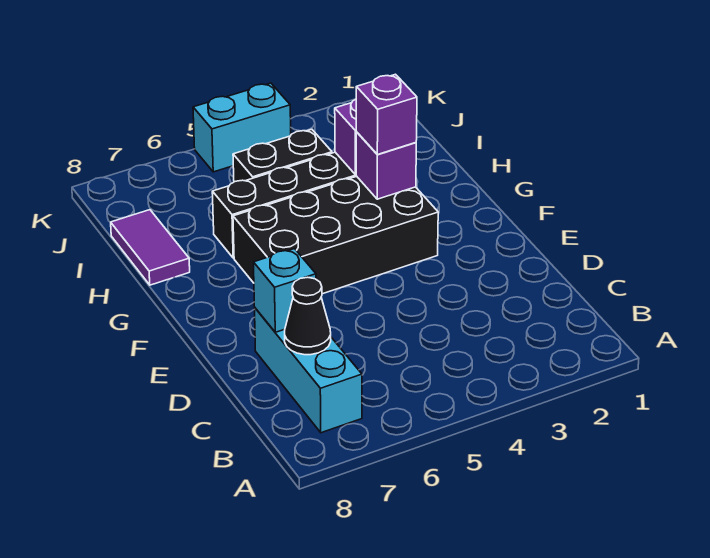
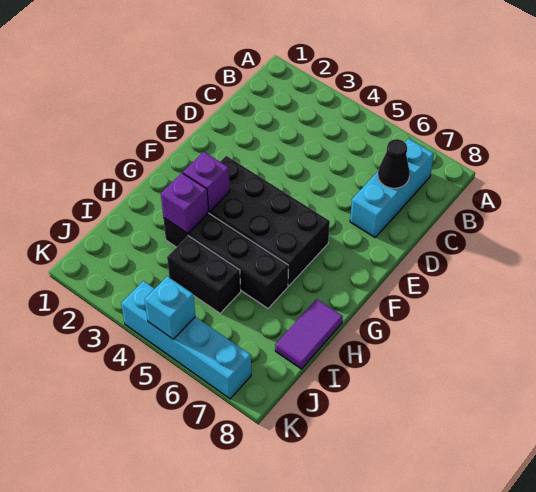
cyan brick D7 level 2 -> cyan brick K5 level 2
purple brick G3 level 3 -> none
cyan brick K4:K5 level 1 -> cyan brick K4:K7 level 1

